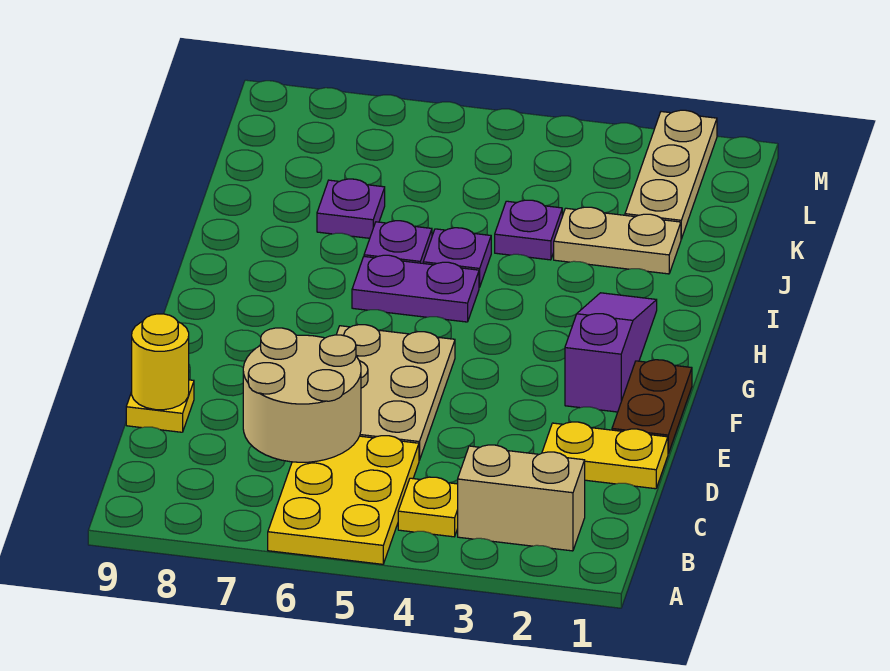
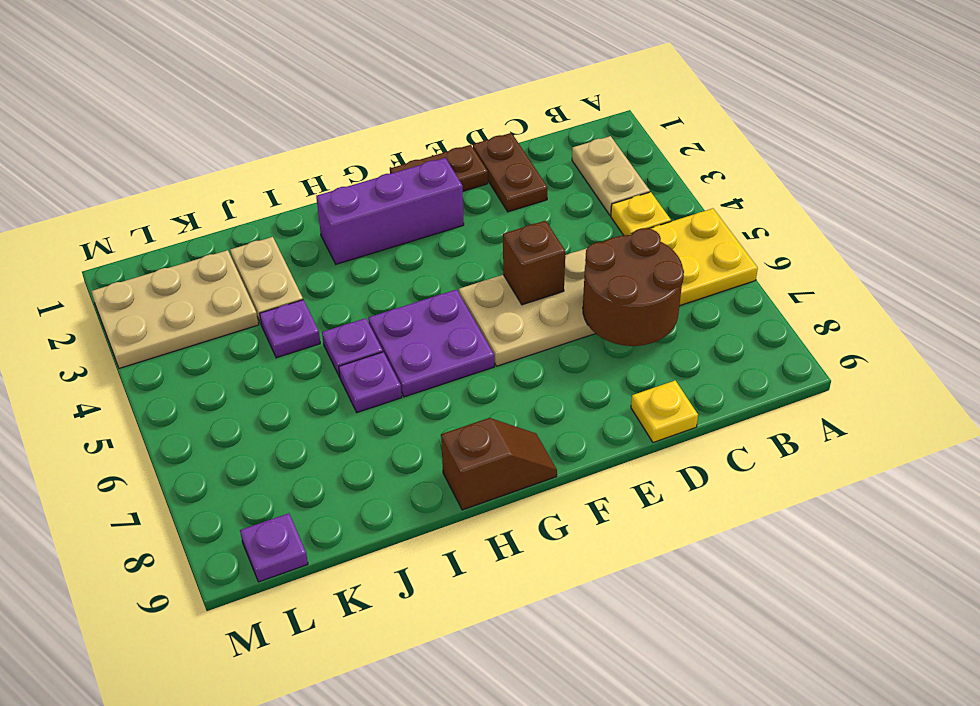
tan brick B2:B3 level 1 -> tan plate B2:B3 level 1
tan round brick C6:D7 level 2 -> brown round brick C6:D7 level 2
yellow plate D1:D2 level 1 -> brown plate D1:D2 level 1
yellow round brick D9 level 2 -> none
none -> brown brick E5 level 2
purple slope F2:H2 level 1 top F -> purple brick F2:H2 level 1
none -> brown slope G9:H9 level 1 top H
purple plate H5:H6 level 1 -> purple plate G5:H6 level 1
purple plate J7 level 1 -> purple plate L9 level 1
tan plate K2:M2 level 1 -> tan plate K2:M3 level 1

